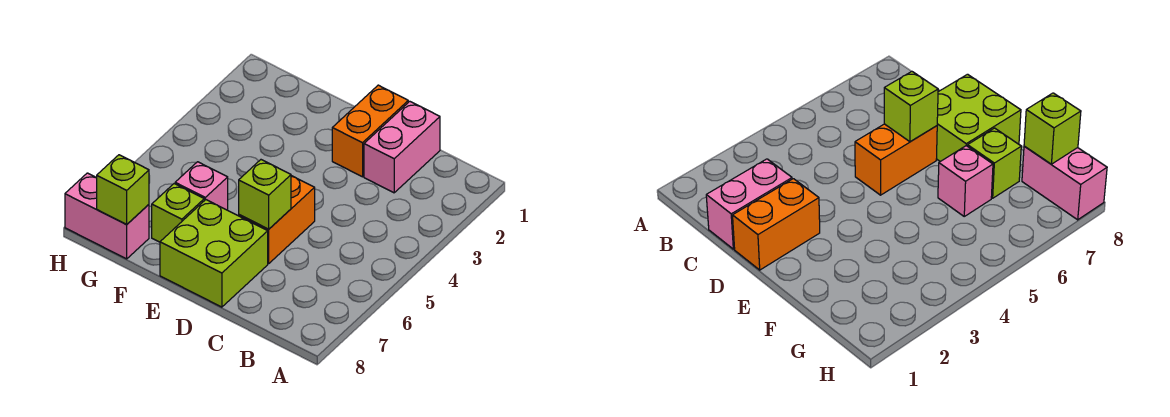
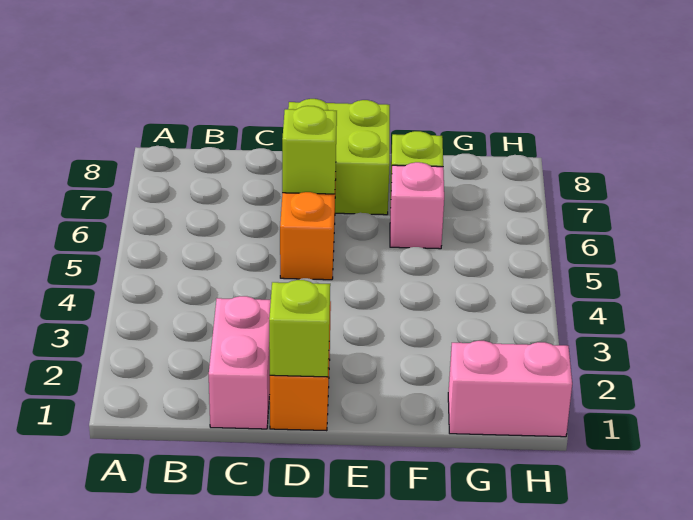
pink brick G8:H8 level 1 -> pink brick G1:H1 level 1
lime brick G8 level 2 -> lime brick D1 level 2

